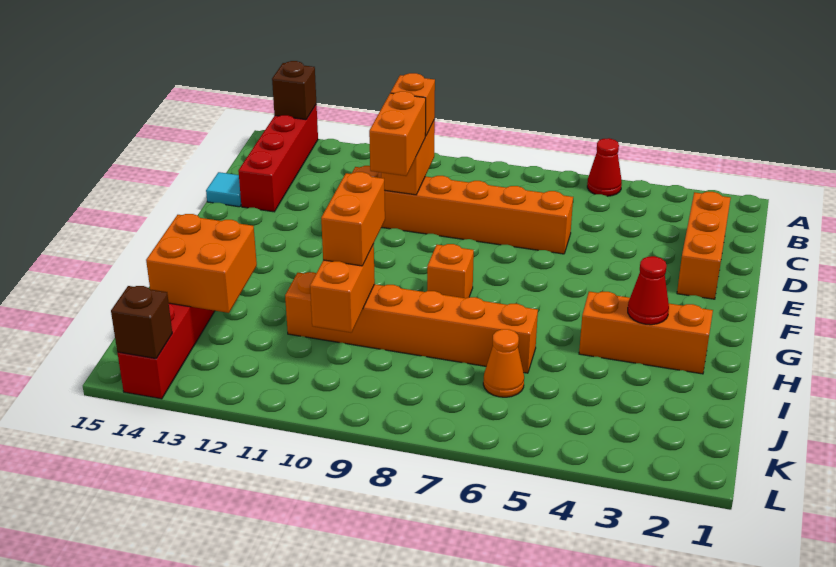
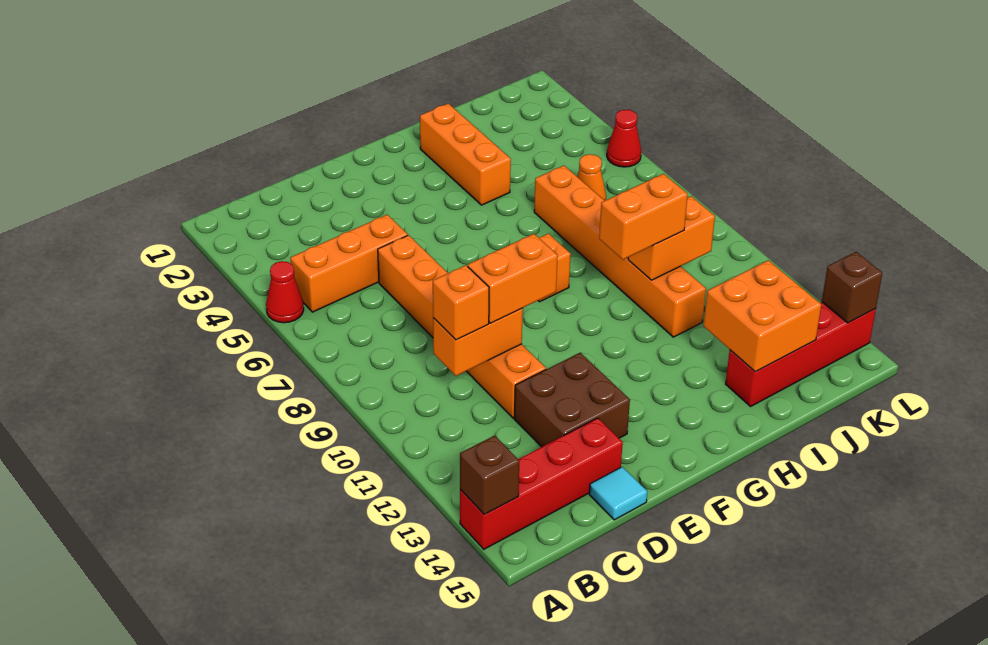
orange brick C2:E2 level 1 -> orange brick B5:D5 level 1
none -> brown brick D12:E13 level 1
red cone H3 level 2 -> red cone L5 level 1

